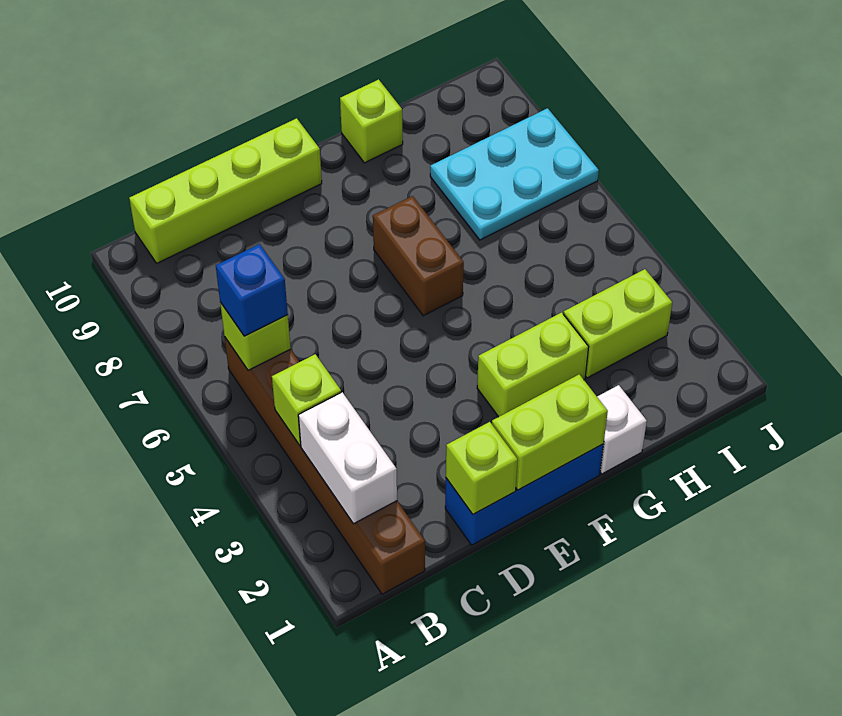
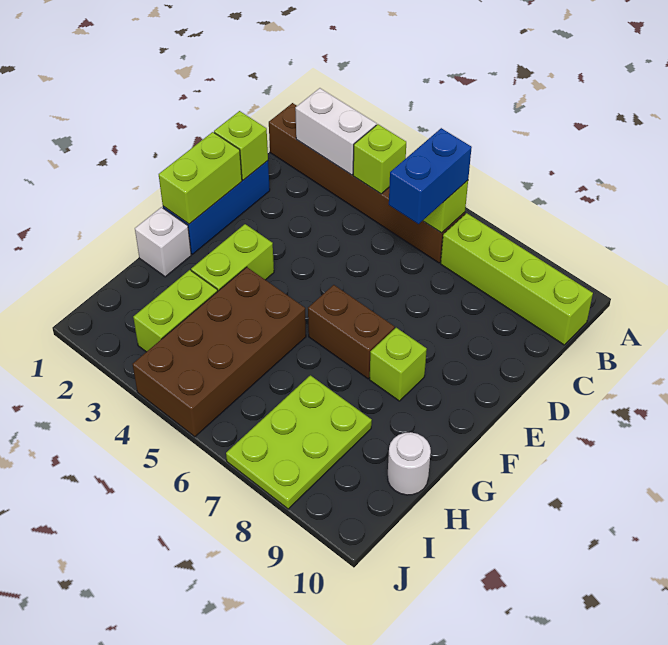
blue brick B6 level 3 -> blue brick B6:C6 level 3
lime brick B10:E10 level 1 -> lime brick B7:B10 level 1
none -> brown brick G4:J5 level 1
lime brick G10 level 1 -> lime brick F8 level 1
cyan plate H7:J8 level 1 -> lime plate H7:J8 level 1
none -> white round brick H10 level 1

